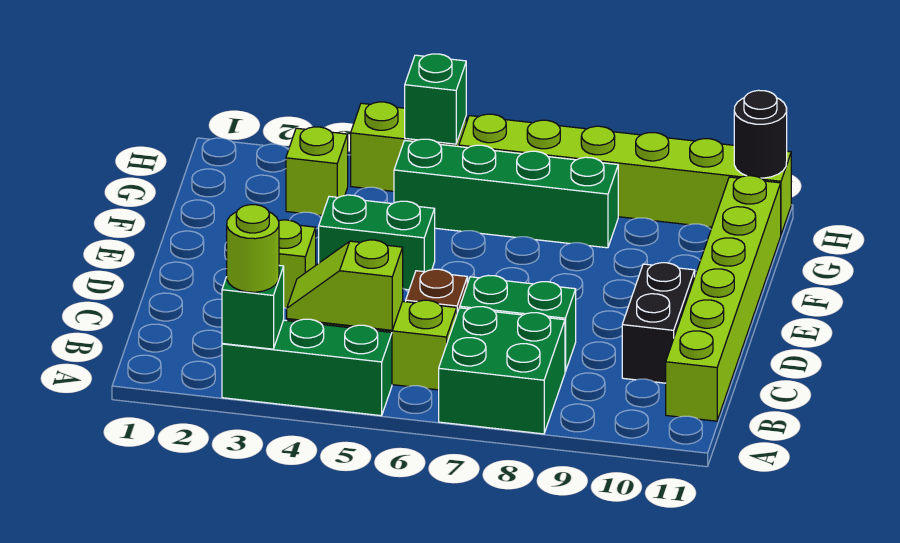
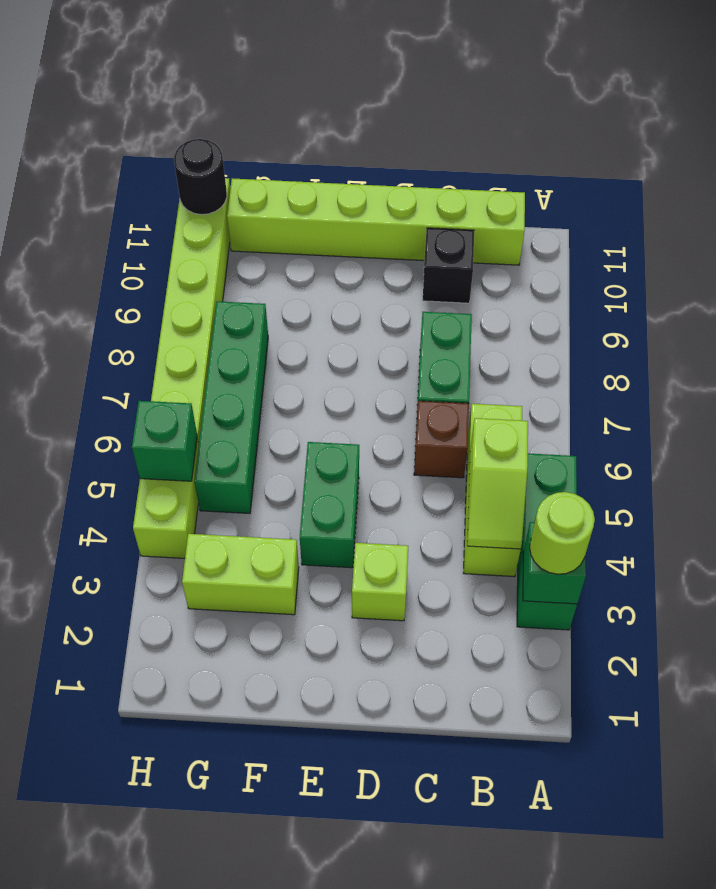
green brick A7:B8 level 1 -> none
black brick C10:D10 level 1 -> black brick C10 level 1
lime brick G3 level 1 -> lime brick F3:G3 level 1

